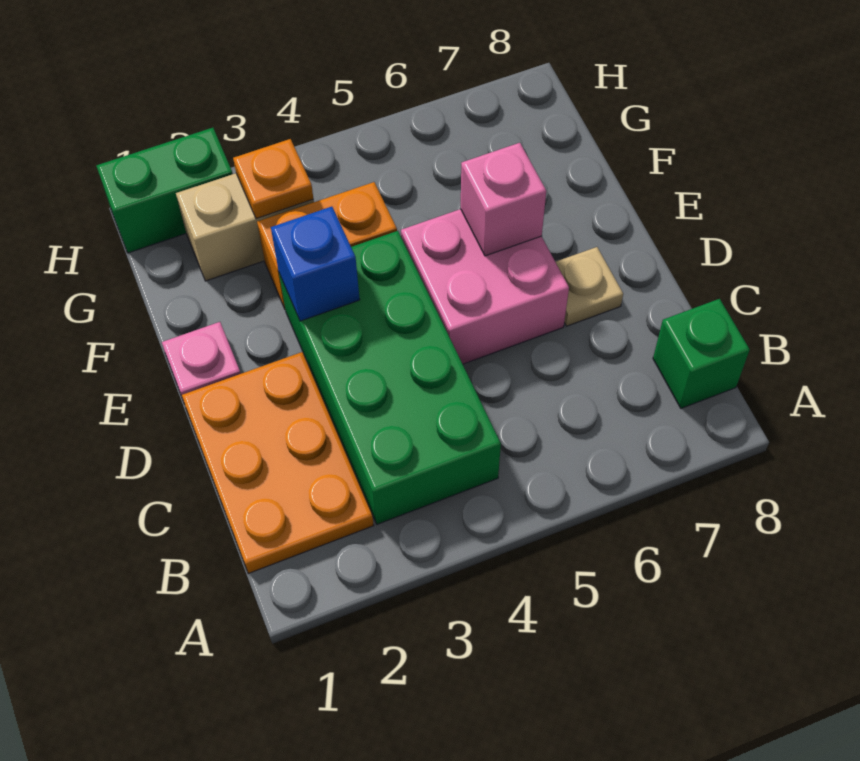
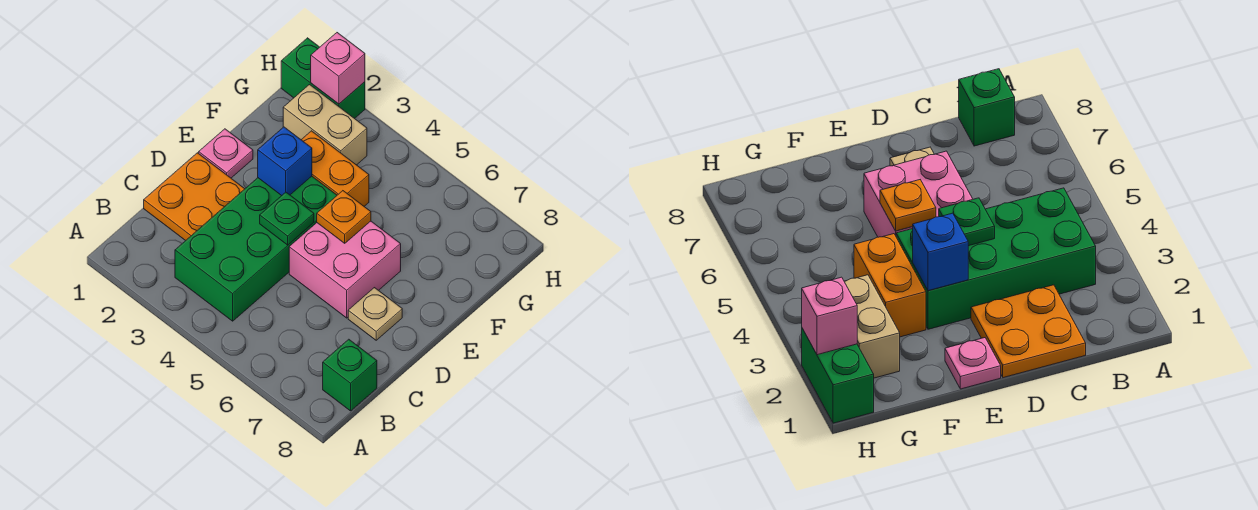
orange plate B1:D2 level 1 -> orange plate C1:D2 level 1
none -> green plate D4 level 2
pink brick E6 level 2 -> pink brick H2 level 2
orange plate G3 level 2 -> orange plate E5 level 2

